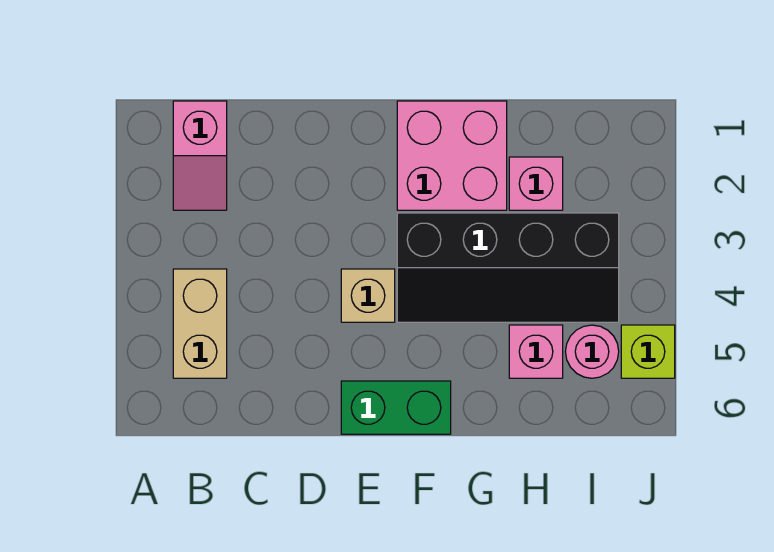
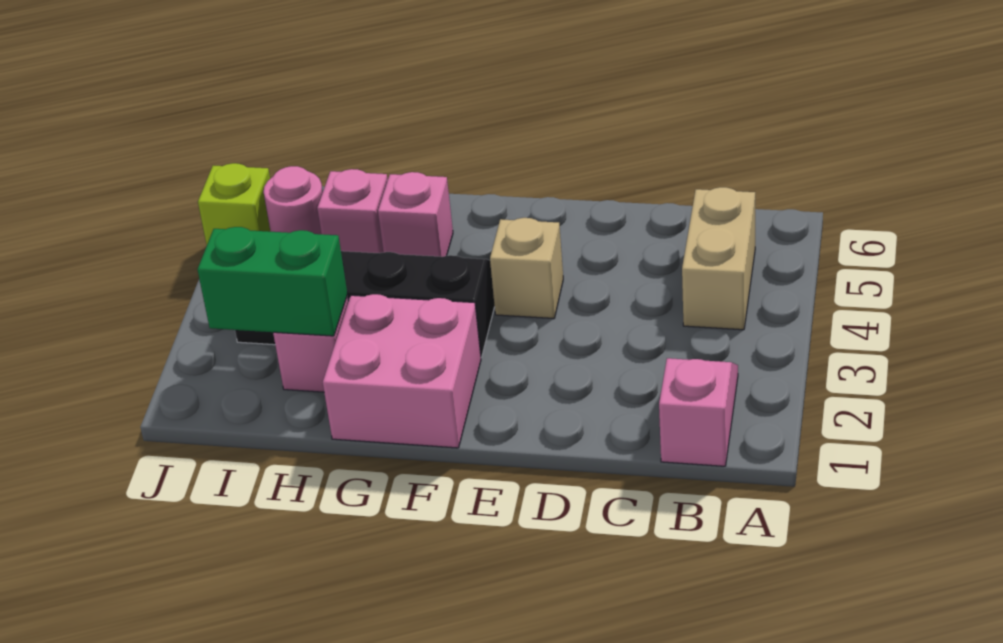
green brick E6:F6 level 1 -> green brick H2:I2 level 2
none -> pink brick G5 level 1

